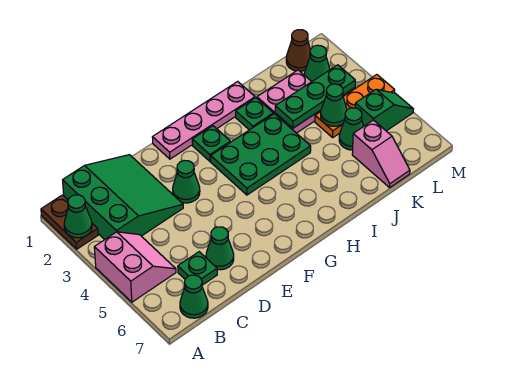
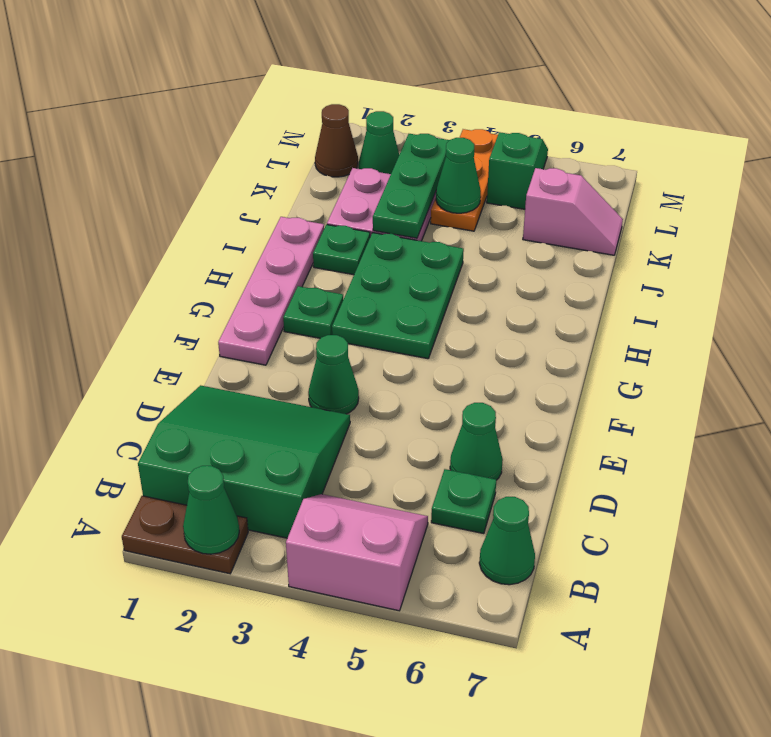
green cone K5 level 1 -> none

